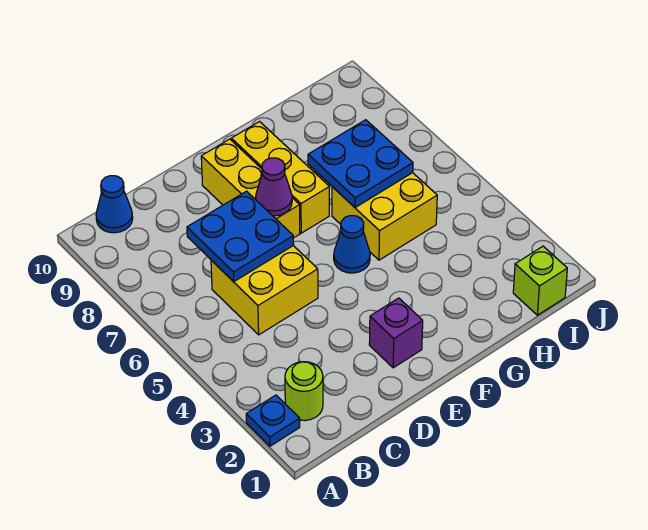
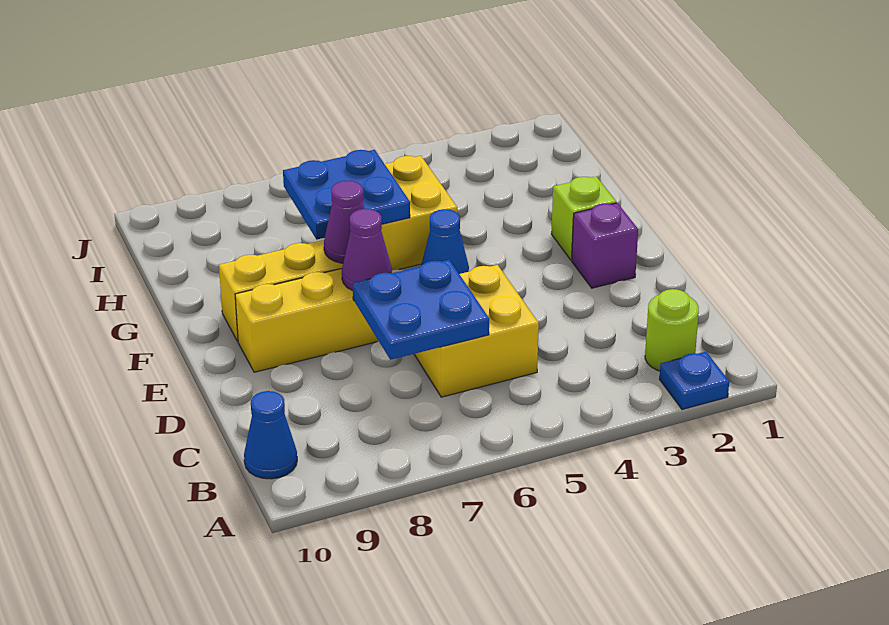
none -> purple cone F7 level 2
lime brick I1 level 1 -> lime brick F2 level 1

